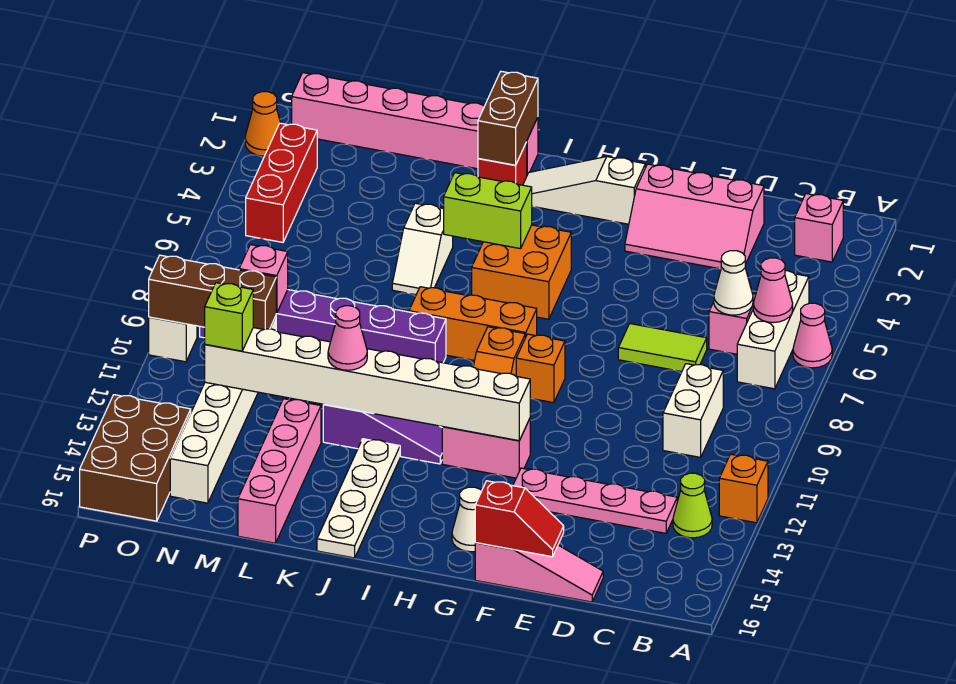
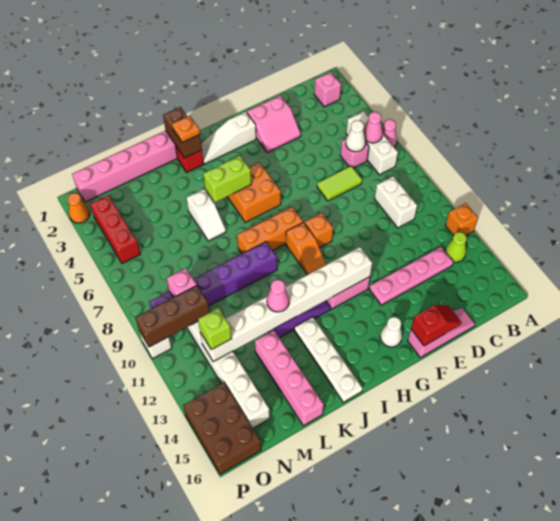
pink slope D2:F3 level 1 top 2 -> pink slope E2:F3 level 1 top 2
none -> orange plate J2 level 3

